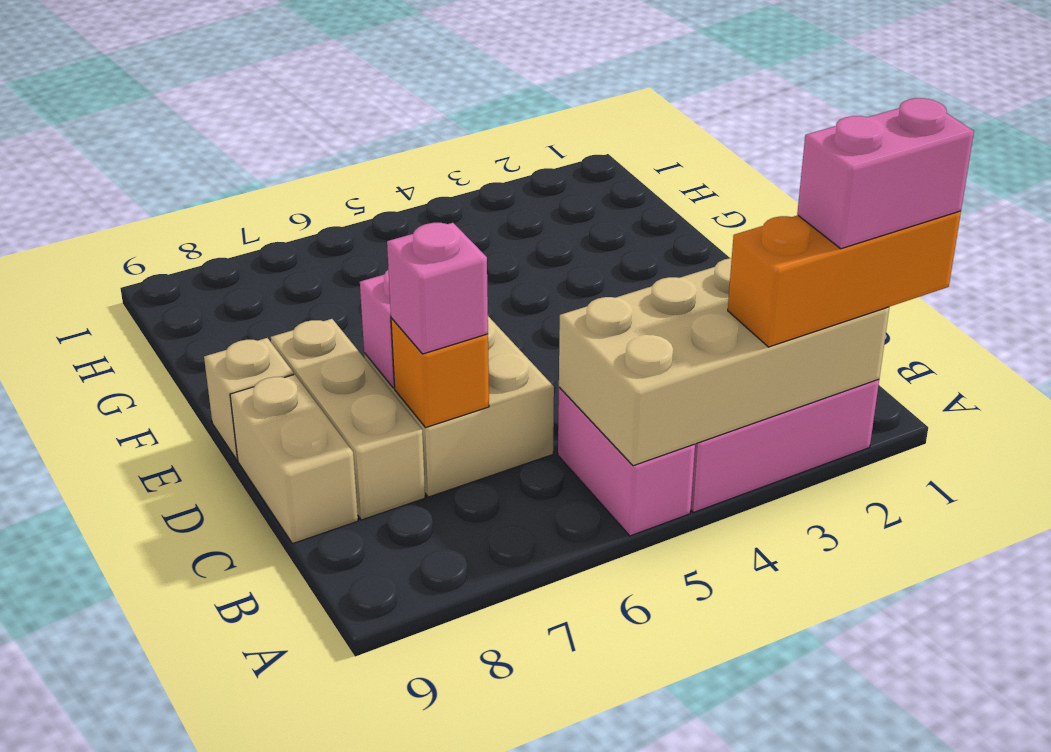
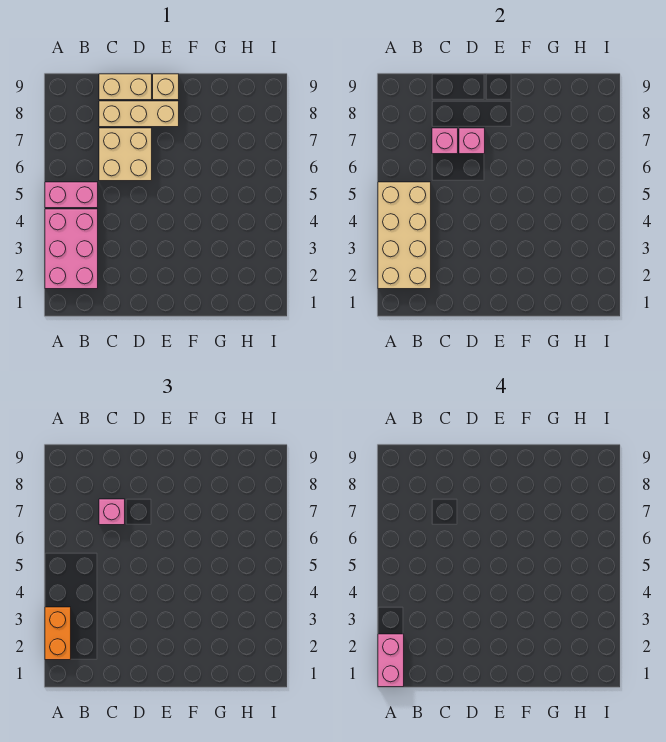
orange brick A1:A3 level 3 -> orange brick A2:A3 level 3
orange brick C7 level 2 -> pink brick C7 level 2

